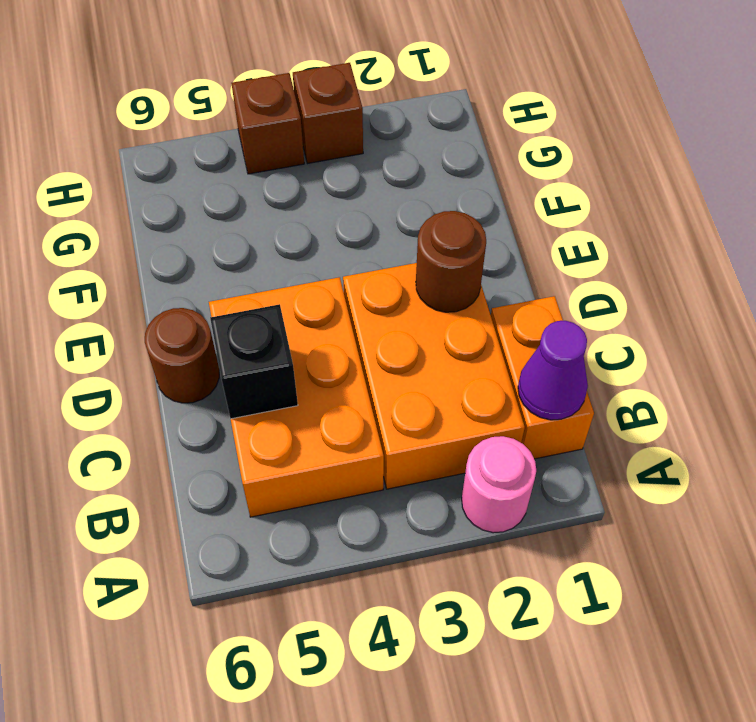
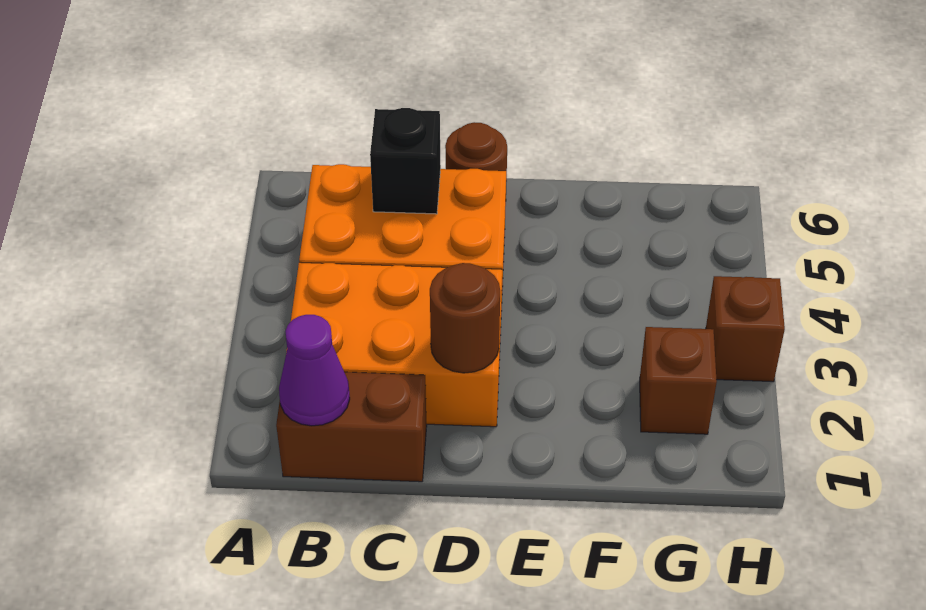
pink round brick A2 level 1 -> none
orange brick B1:C1 level 1 -> brown brick B1:C1 level 1
brown brick H4 level 1 -> brown brick G2 level 1

